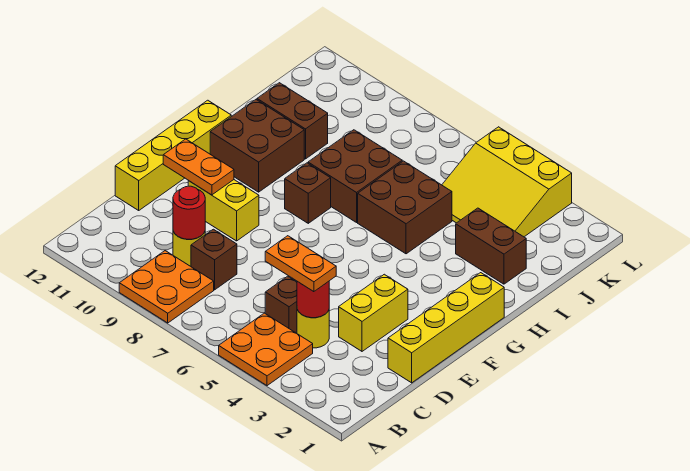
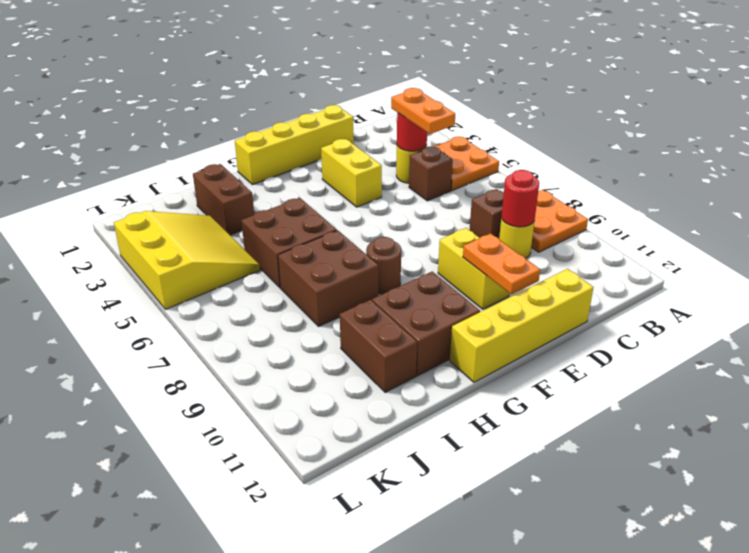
yellow brick D3:E3 level 1 -> yellow brick E3:E4 level 1
brown brick G8 level 1 -> brown round brick G8 level 1

